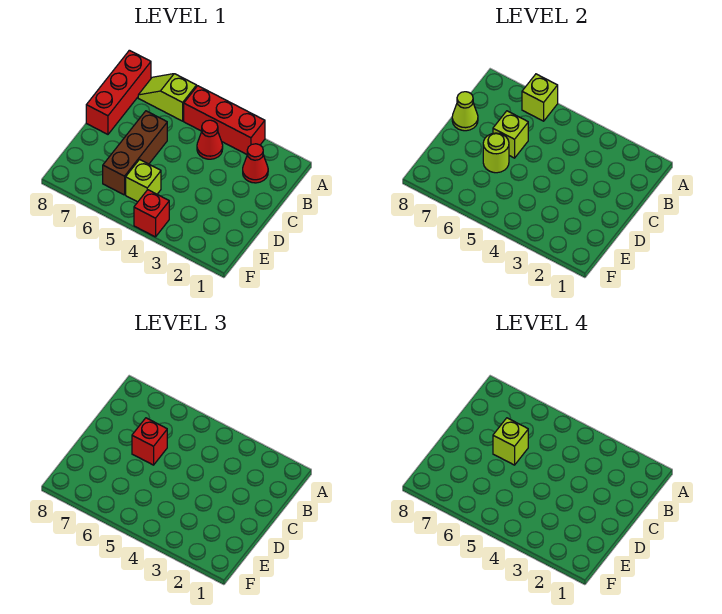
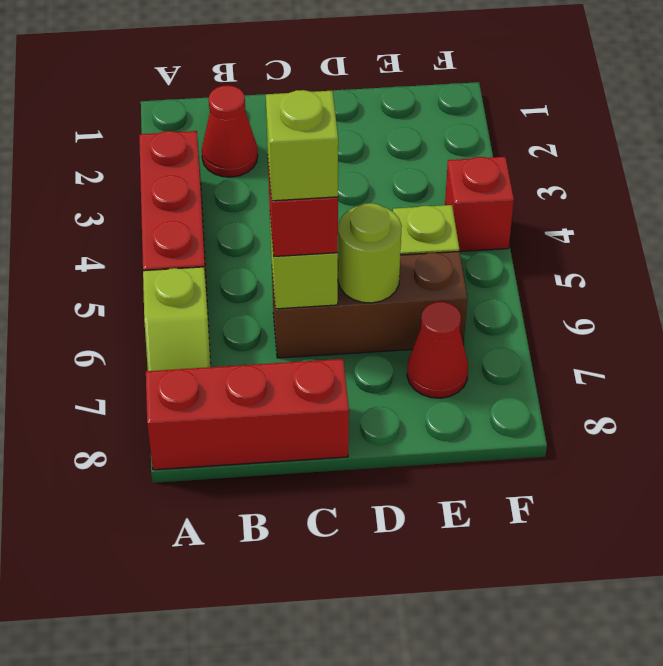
lime brick A6 level 2 -> none
red cone B4 level 1 -> red cone E7 level 1
lime cone C8 level 2 -> none

